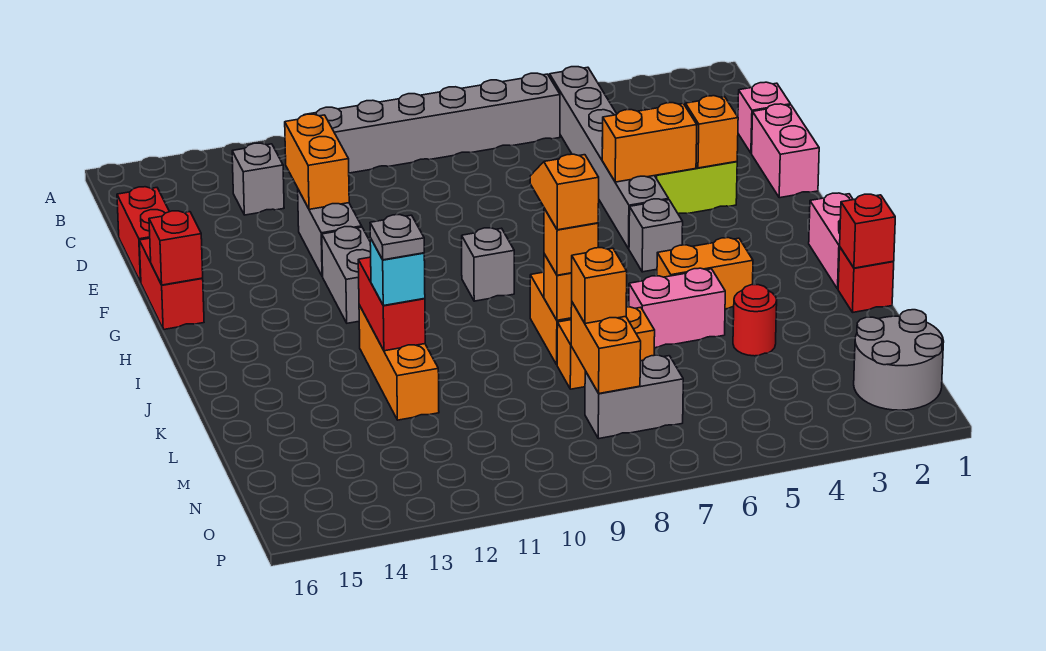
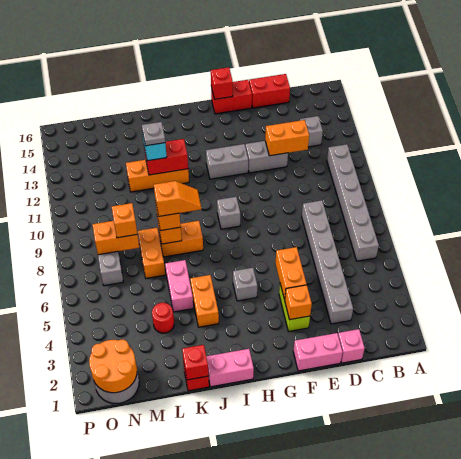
grey brick B5:G5 level 1 -> grey brick D3:D8 level 1
none -> orange round brick N1:O2 level 2

